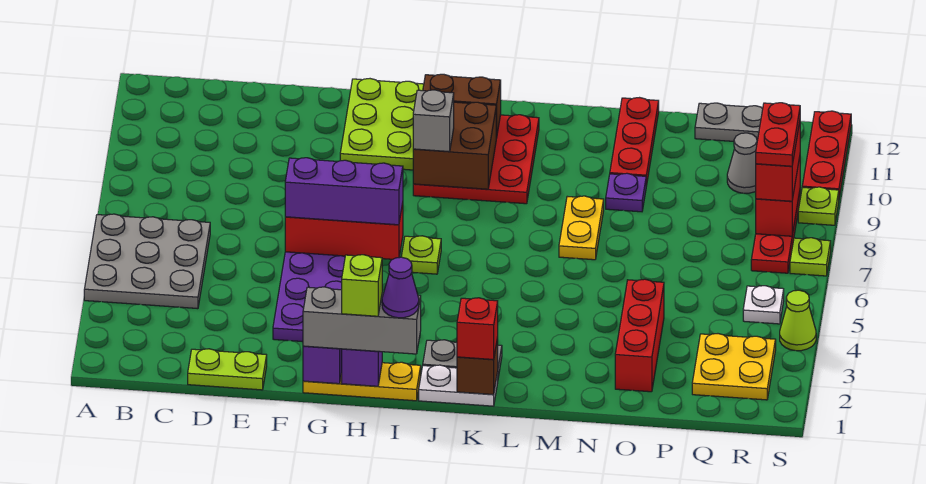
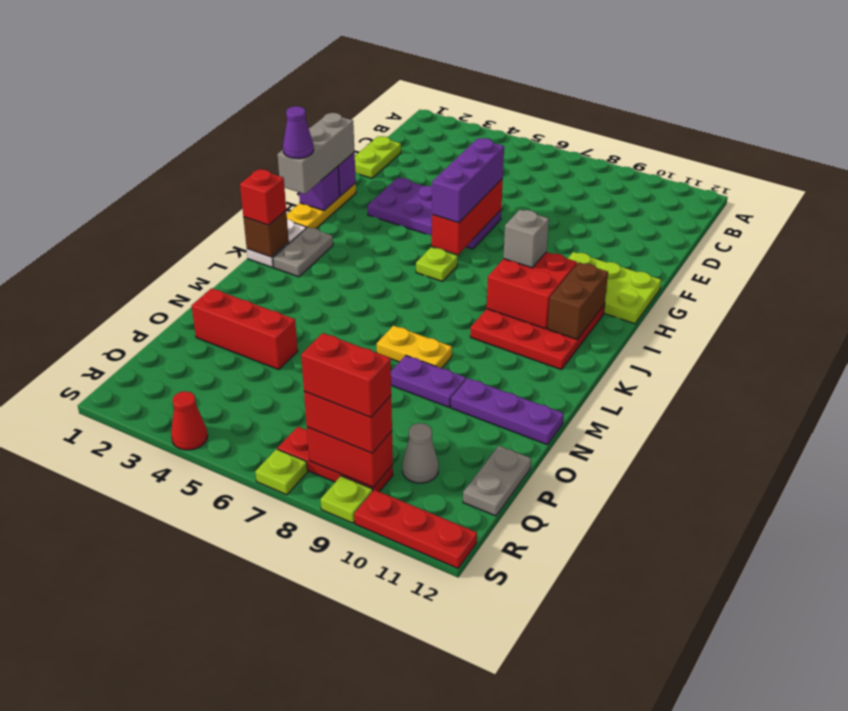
grey plate A4:C6 level 1 -> none
lime brick H1 level 4 -> none
brown brick I9:J10 level 2 -> red brick I9:J10 level 2
purple plate N9 level 1 -> purple plate N8:N9 level 1
red plate N10:N12 level 1 -> purple plate N10:N12 level 1
yellow plate Q2:R3 level 1 -> none
white plate R5 level 1 -> none
red plate R8:R9 level 4 -> red brick R8:R9 level 4
lime cone S4 level 1 -> red cone S4 level 1

